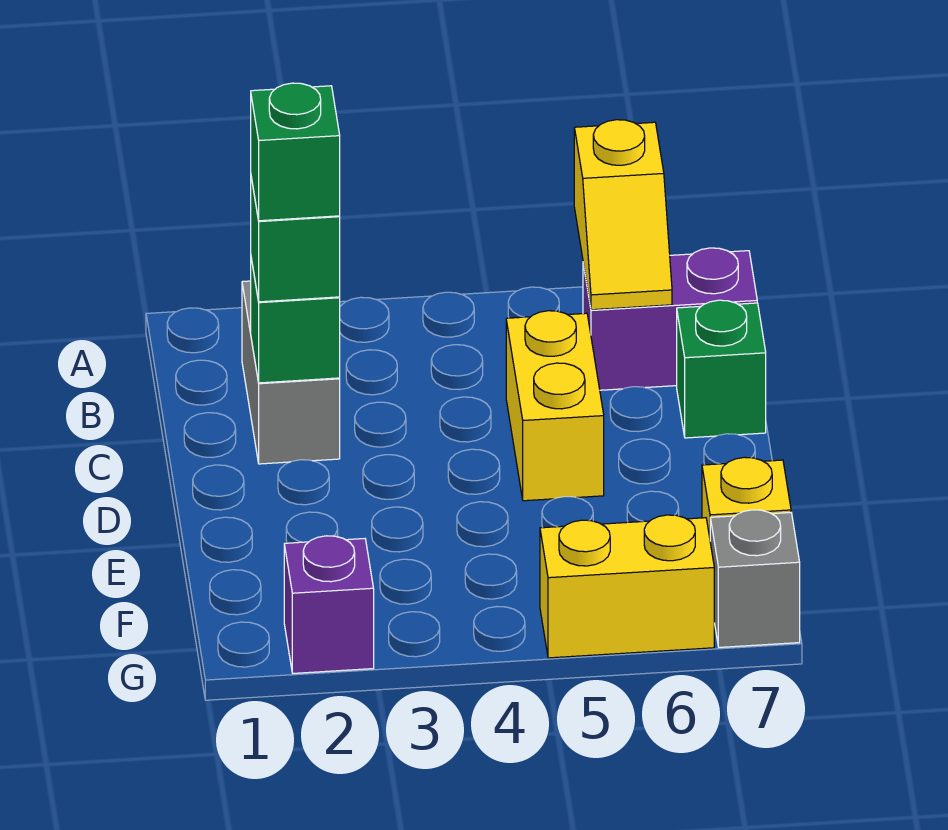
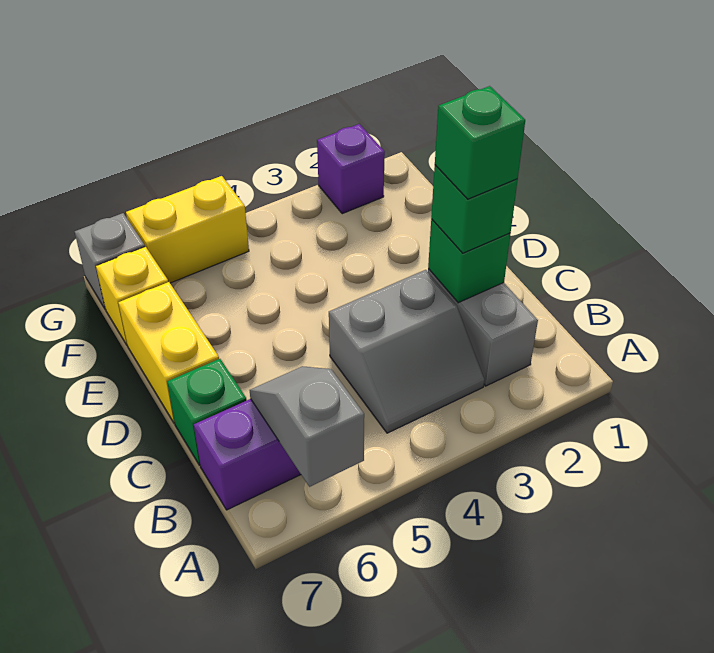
yellow slope A6:B6 level 2 top A -> grey slope A6:B6 level 2 top A
none -> grey slope B3:C4 level 1 top C
yellow brick C5:D5 level 1 -> yellow brick D7:E7 level 1

